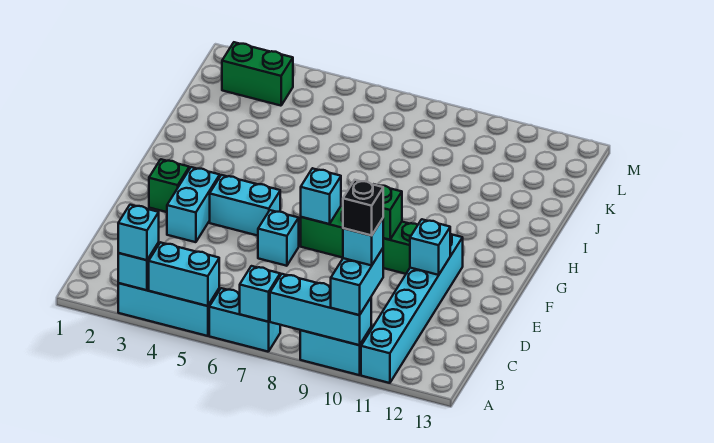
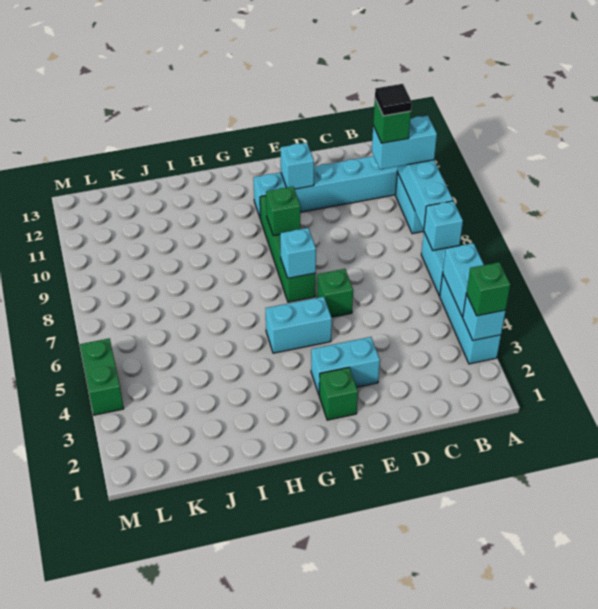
cyan brick A3 level 3 -> green brick A3 level 3
cyan brick B10 level 4 -> green brick B10 level 4
black brick B10 level 5 -> black tile B10 level 5
cyan brick E6 level 1 -> green brick E6 level 1
cyan brick F4:F5 level 1 -> cyan brick F5:G5 level 1
green brick L2:L3 level 1 -> green brick M4:M5 level 1

